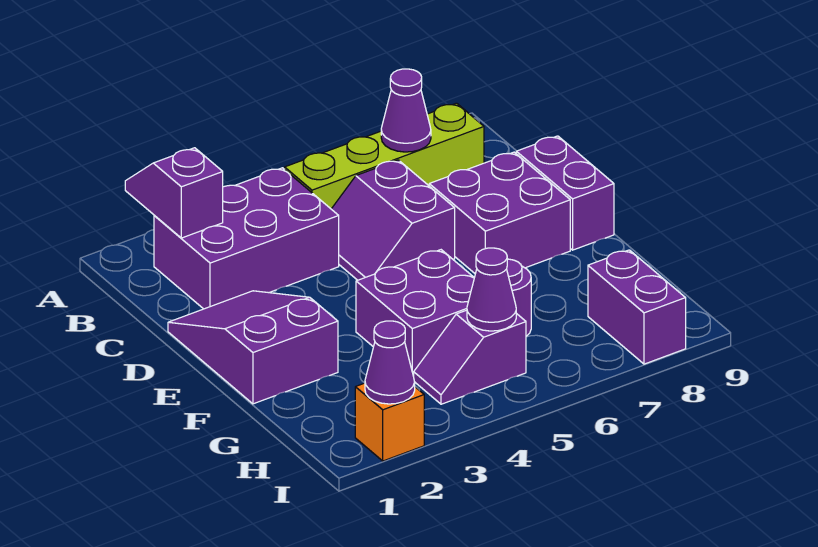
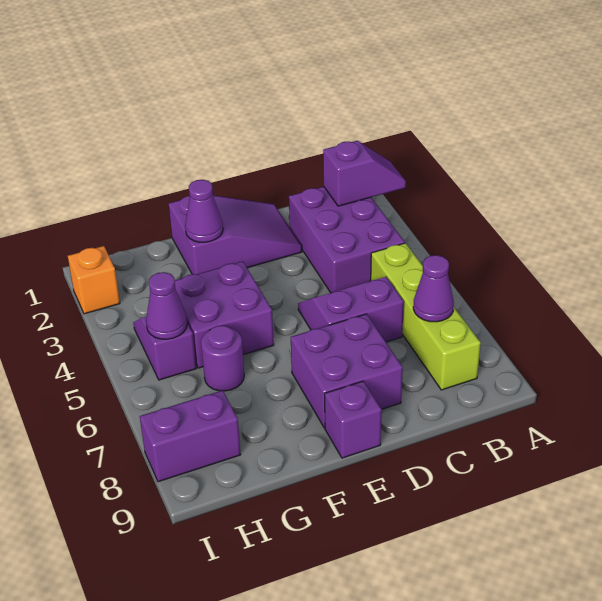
purple brick D9:E9 level 1 -> purple brick E9 level 1
purple cone I2 level 2 -> purple cone F2 level 2

